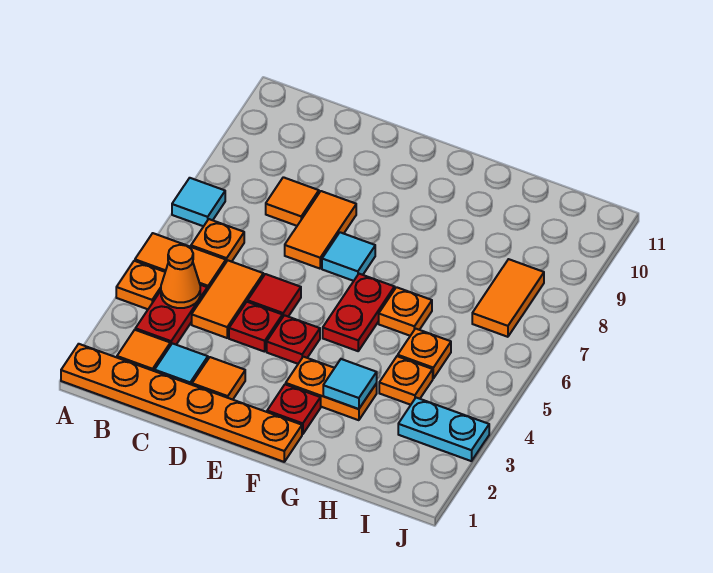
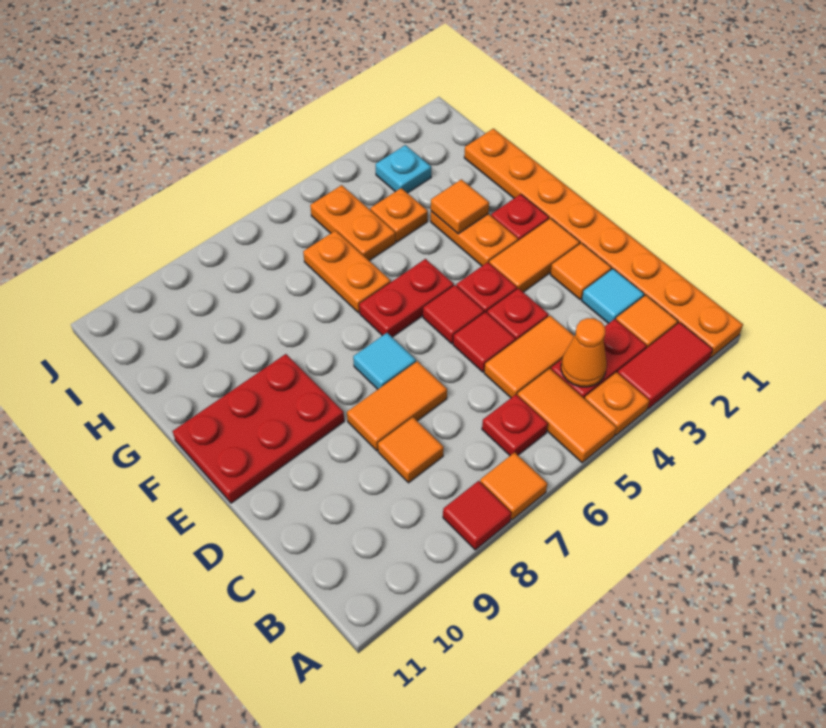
orange plate A1:F1 level 1 -> orange plate A1:H1 level 1
none -> red tile A2:A3 level 1
cyan tile A7 level 1 -> orange tile A7 level 1
none -> red tile A8 level 1
orange plate B6 level 1 -> red plate B6 level 1
none -> red tile E5 level 1
none -> red plate E9:F11 level 1
cyan tile G3 level 2 -> orange tile G3 level 2
orange plate G6 level 1 -> orange plate G6:H6 level 1
orange plate H5 level 1 -> orange plate H5:I5 level 1
cyan plate I3:J3 level 1 -> cyan plate I3 level 1
orange tile I7:I8 level 1 -> orange tile E2:E3 level 1

